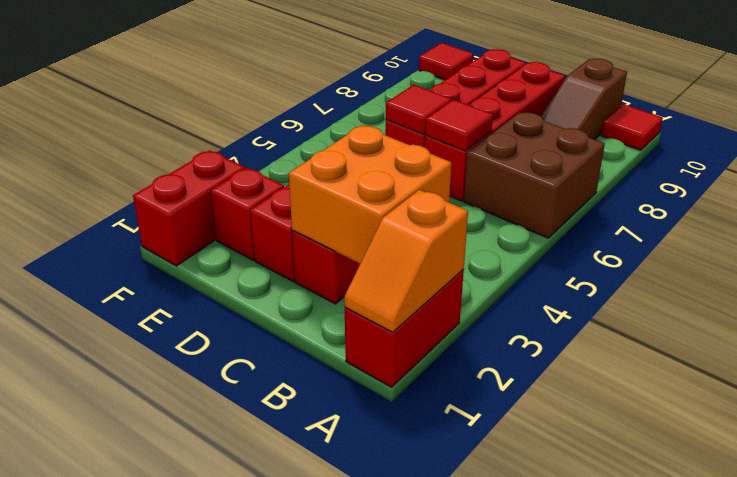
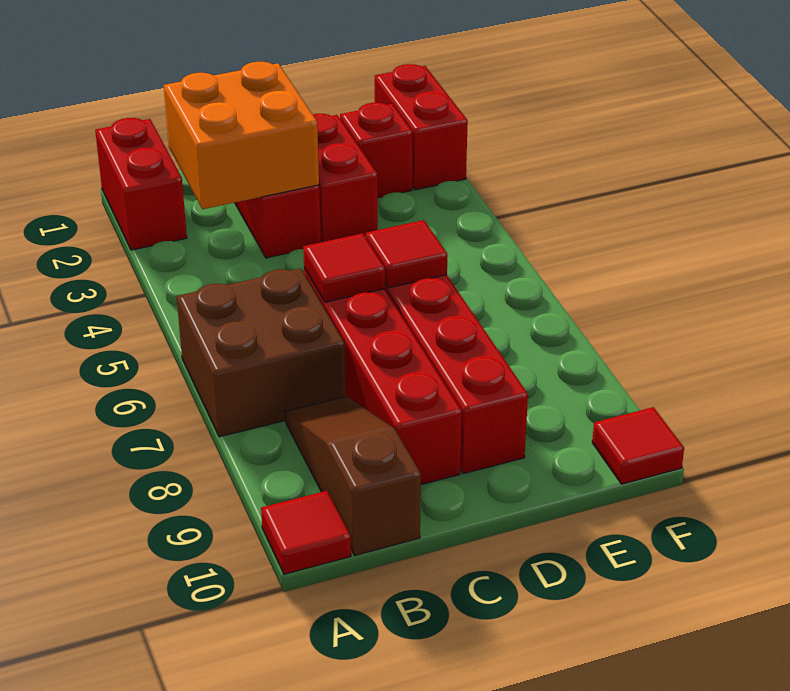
orange slope A1:A2 level 2 top 2 -> none

